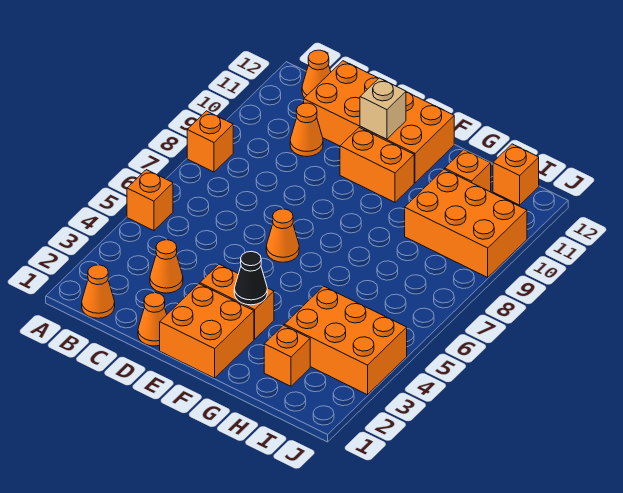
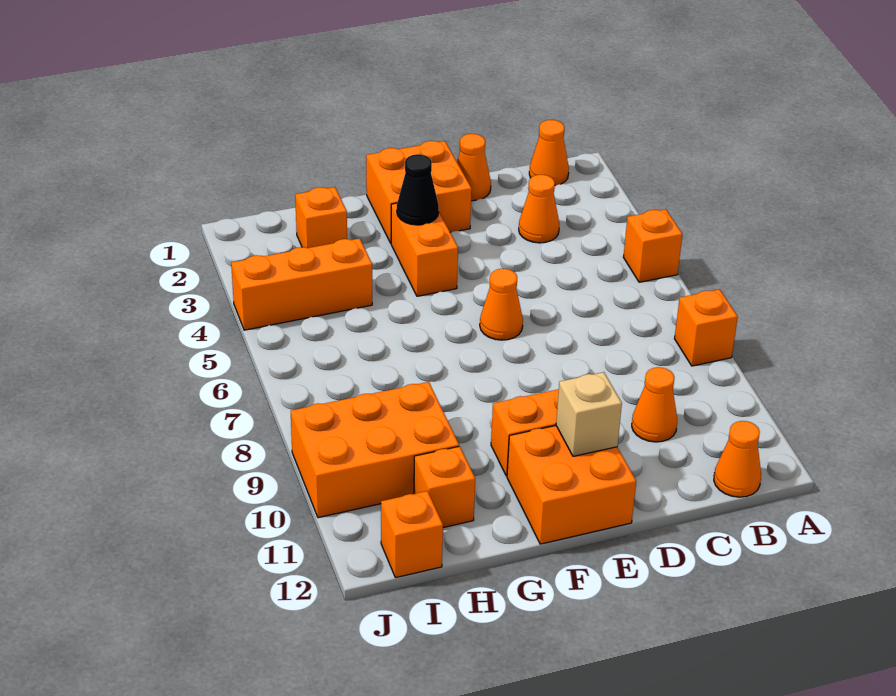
orange brick C11:F12 level 1 -> orange brick E11:F12 level 1
orange brick E3:F3 level 1 -> orange brick F3:F4 level 1
orange brick H3:J4 level 1 -> orange brick H4:J4 level 1

